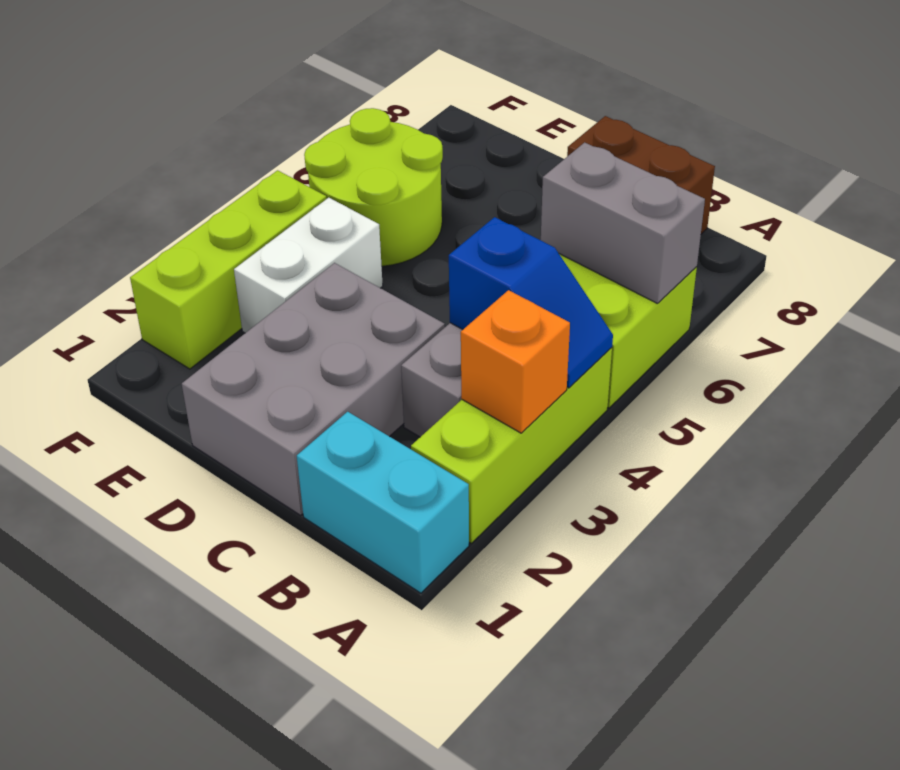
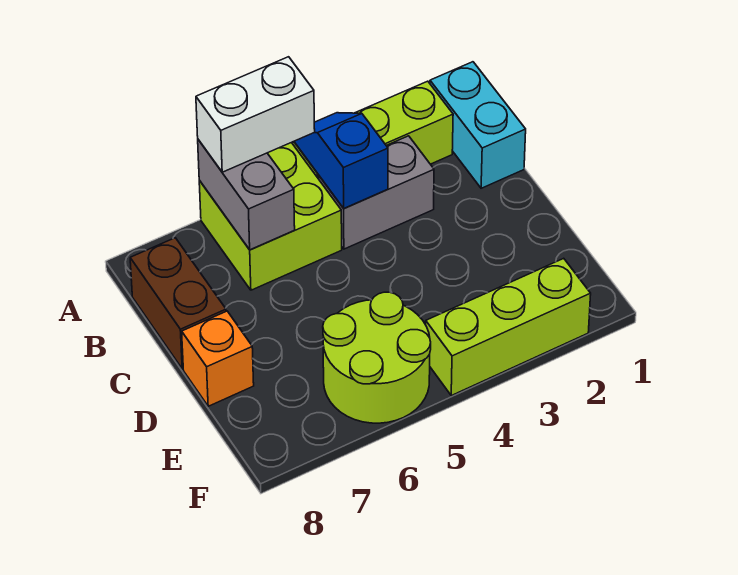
orange brick A3 level 2 -> orange brick D8 level 1
grey brick C1:D3 level 1 -> none
white brick E3:E4 level 1 -> white brick A5:A6 level 3

